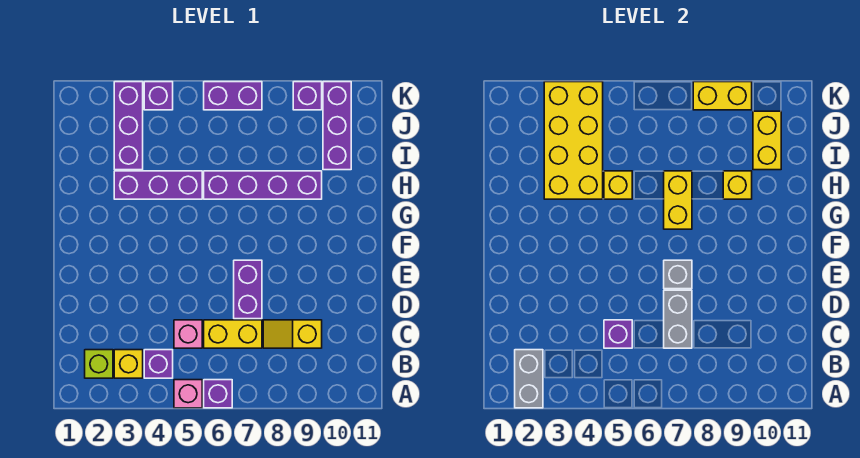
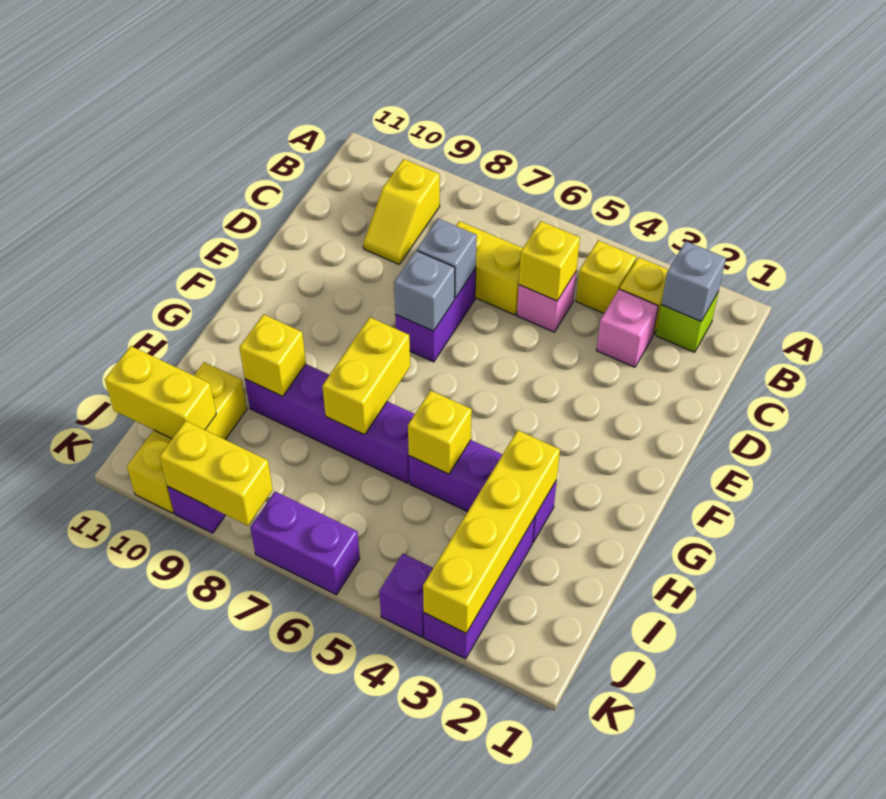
grey brick A2:B2 level 2 -> grey brick B2 level 2
pink brick A5 level 1 -> pink brick C3 level 1
purple brick A6 level 1 -> none
purple brick B4 level 1 -> yellow brick B4 level 1
purple brick C5 level 2 -> yellow brick C5 level 2
grey brick C7:D7 level 2 -> grey brick D7 level 2
yellow slope C8:C9 level 1 top 9 -> yellow slope B9:C9 level 1 top B
yellow brick H3:K4 level 2 -> yellow brick H3:K3 level 2
purple brick I10:K10 level 1 -> yellow brick I10:K10 level 1
yellow brick I10:J10 level 2 -> yellow brick J10:J11 level 2

